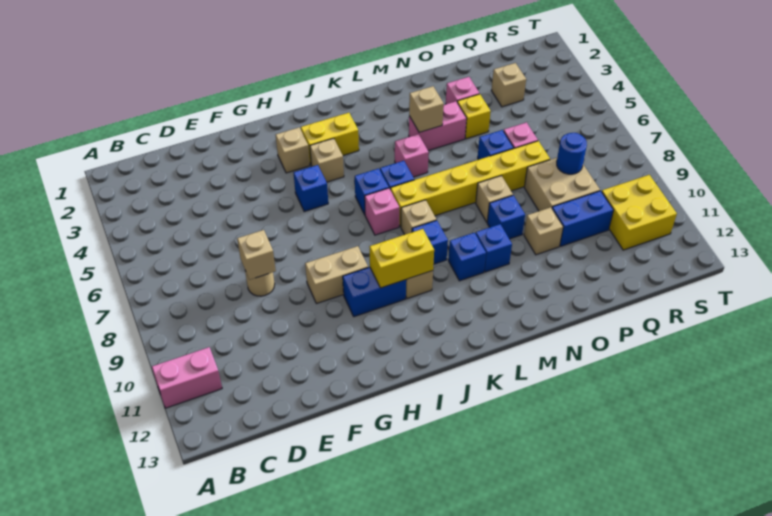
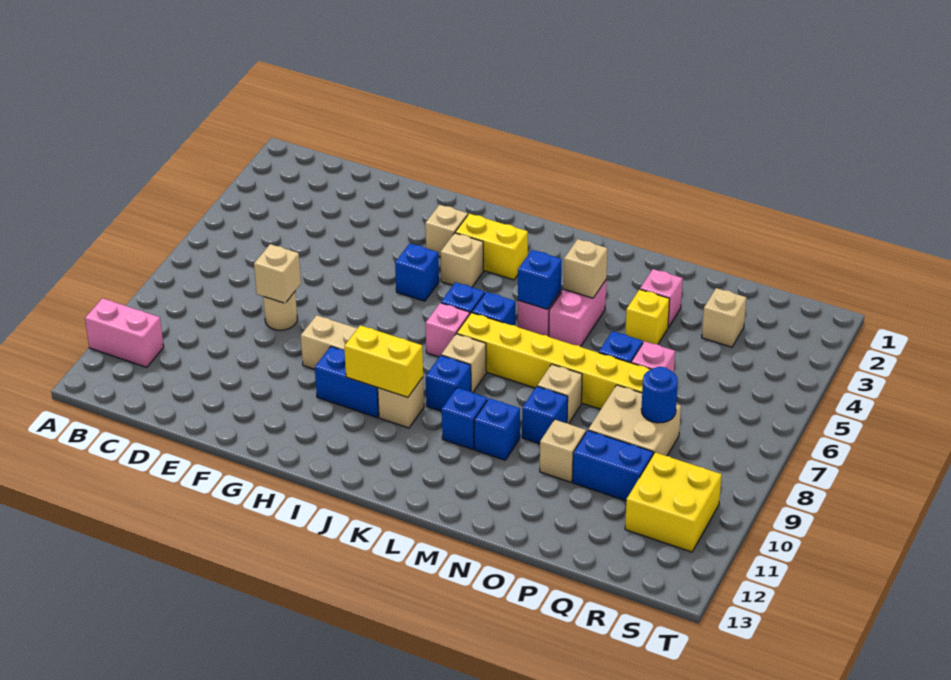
none -> blue brick L5 level 2
pink brick M4:N4 level 1 -> pink brick M4:M5 level 1

